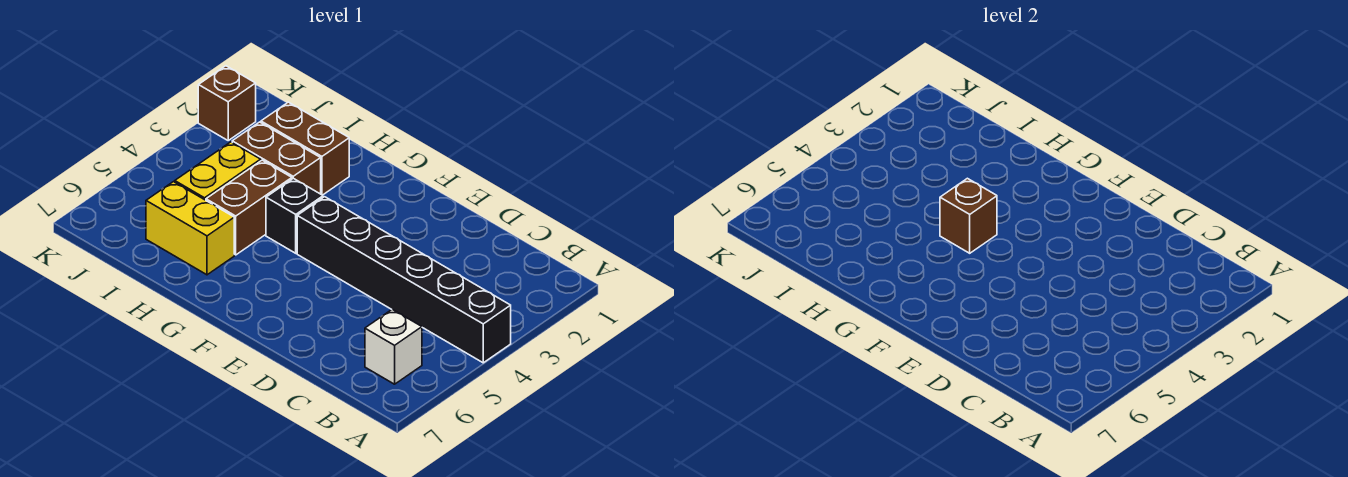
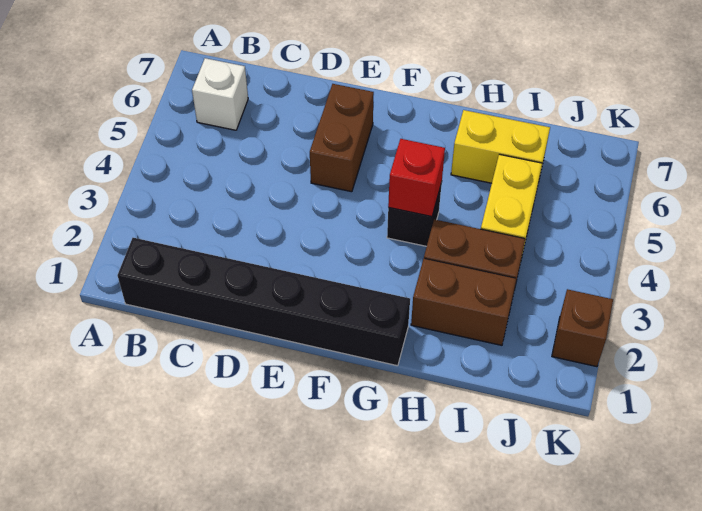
black brick A4:F4 level 1 -> black brick B1:G1 level 1
brown brick G4 level 2 -> red brick G4 level 2
brown brick H4:H5 level 1 -> brown brick E5:E6 level 1

